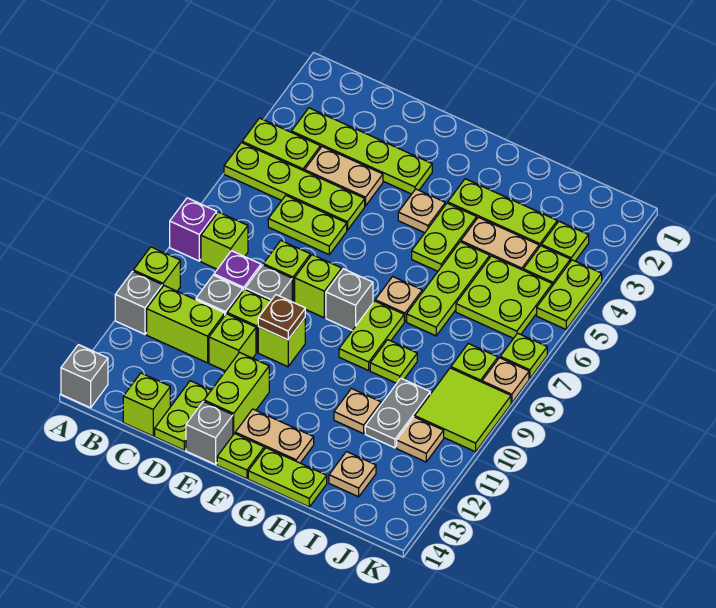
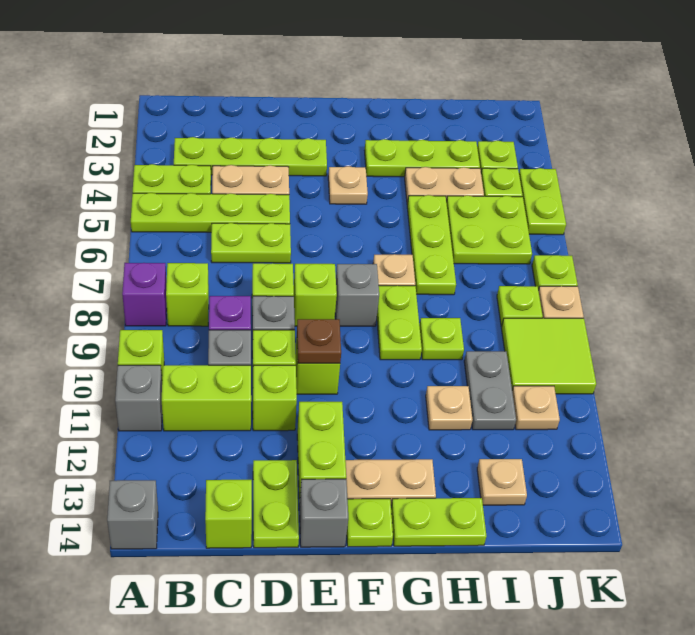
lime plate G4:G5 level 1 -> none

